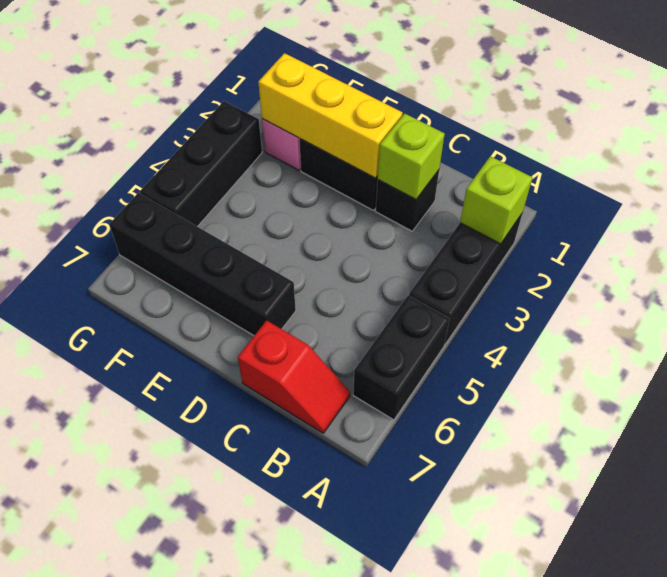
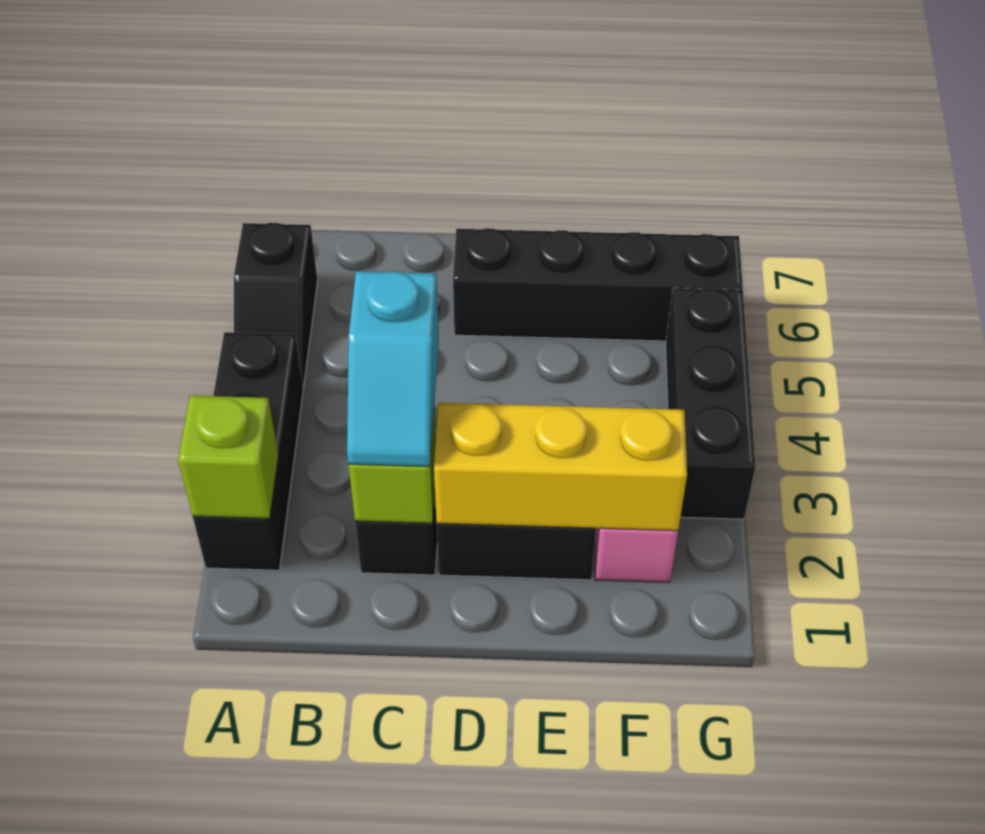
black brick A5:A6 level 1 -> black slope A5:A6 level 1 top 6
red slope B7:C7 level 1 top C -> none
none -> cyan slope C2:C3 level 3 top 3

